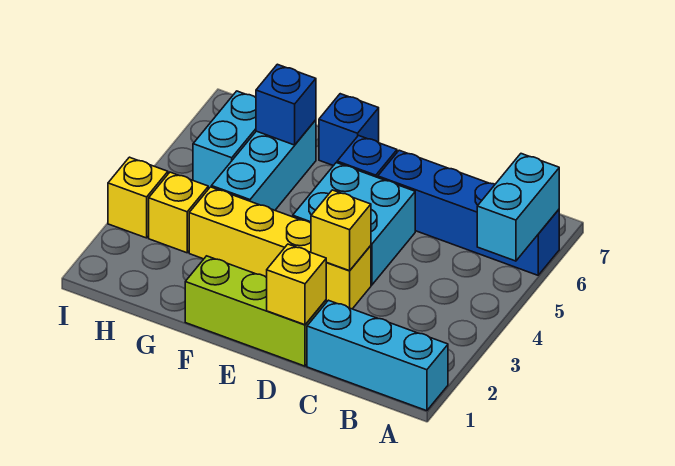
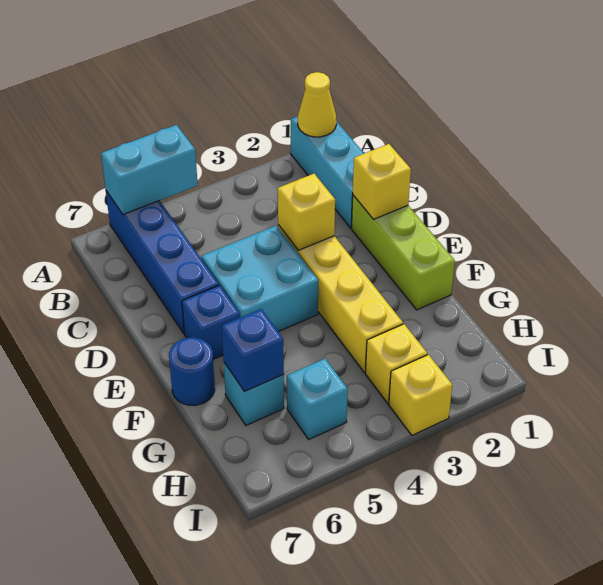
none -> yellow cone A1 level 2
blue brick F7 level 1 -> blue round brick F7 level 1
cyan brick G4:G6 level 1 -> cyan brick G6 level 1
cyan brick H5:H6 level 1 -> cyan brick H5 level 1

